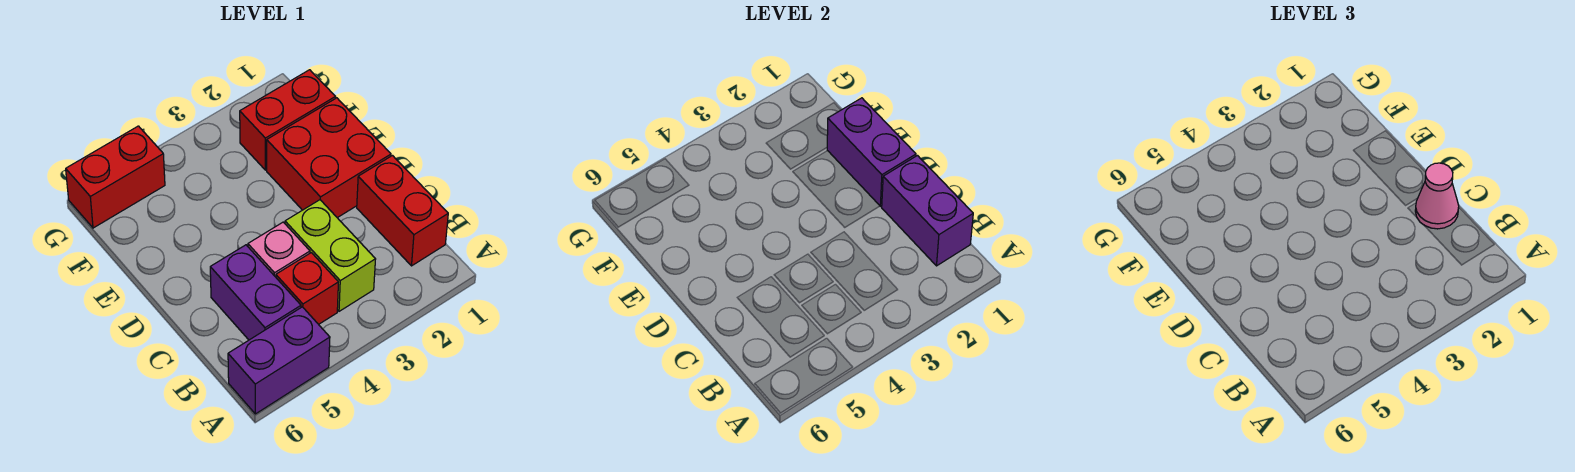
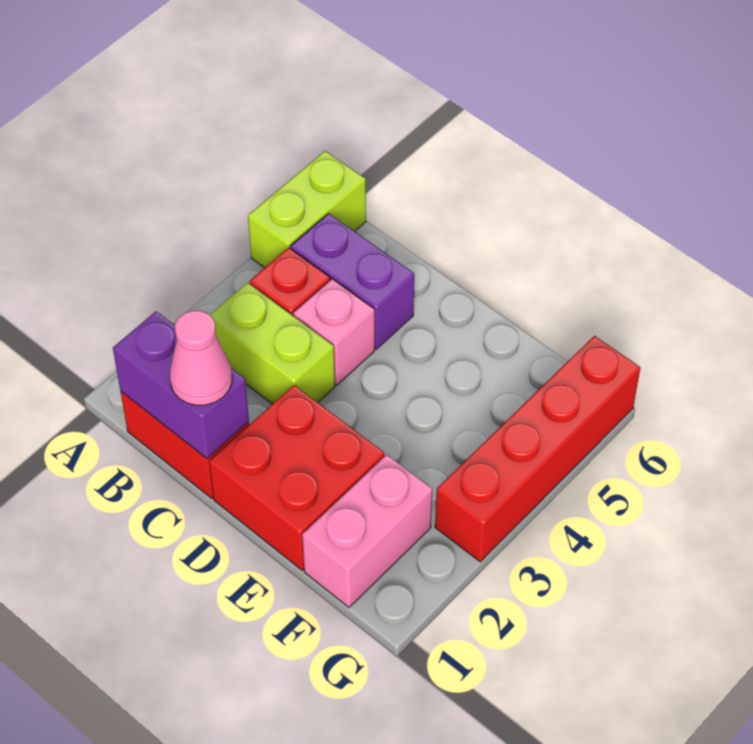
purple brick A5:A6 level 1 -> lime brick A5:A6 level 1
purple brick D1:E1 level 2 -> none
red brick F1:F2 level 1 -> pink brick F1:F2 level 1
red brick G5:G6 level 1 -> red brick G3:G6 level 1

